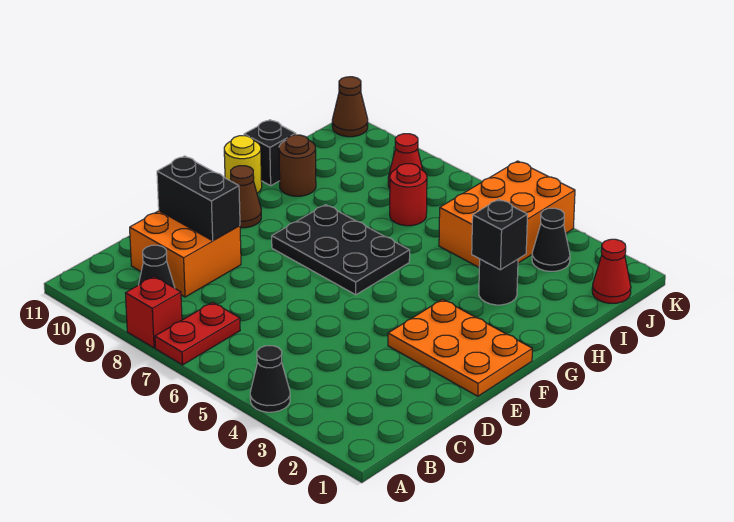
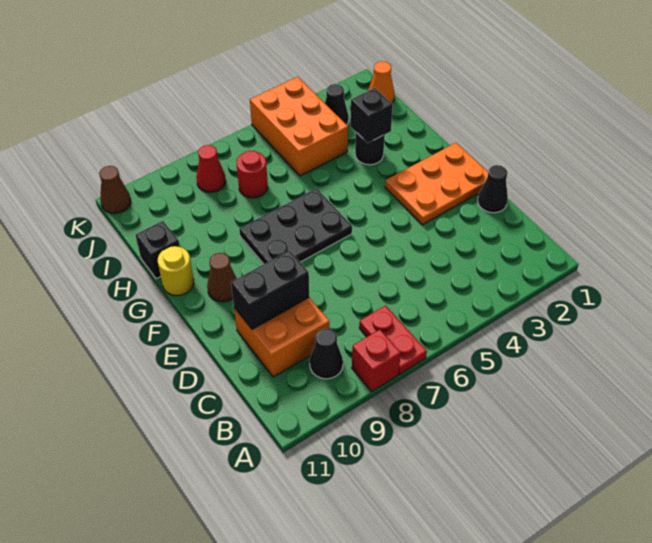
black cone A4 level 1 -> black cone D1 level 1
brown round brick H10 level 1 -> none
red cone J1 level 1 -> orange cone J1 level 1

